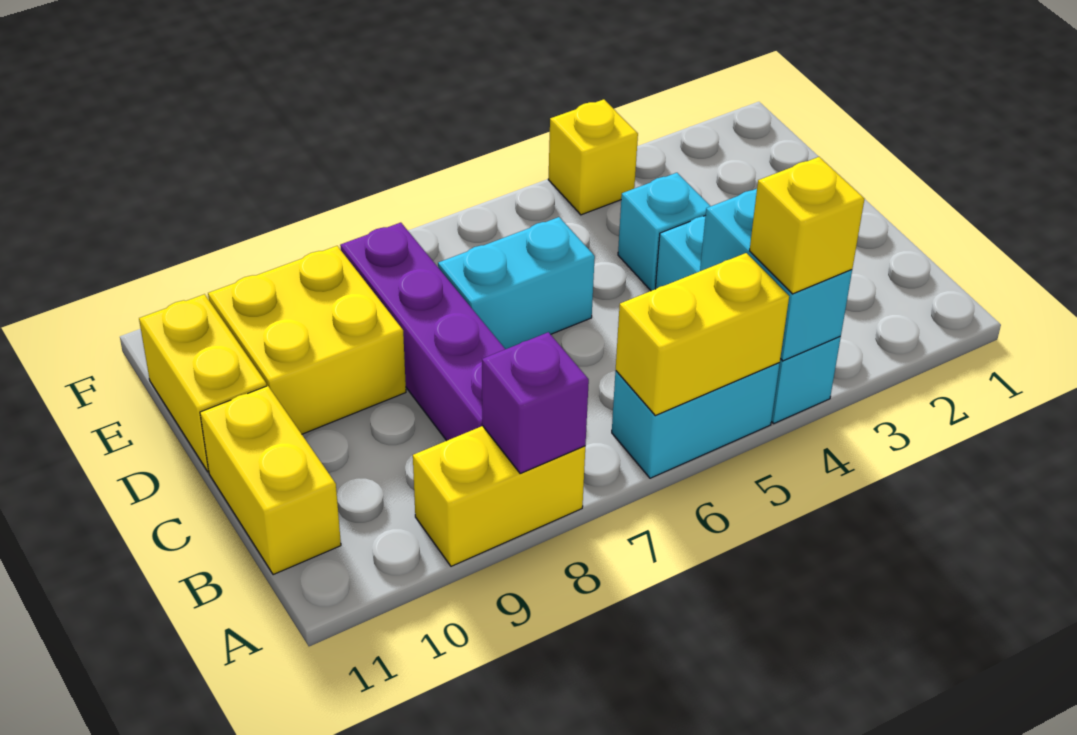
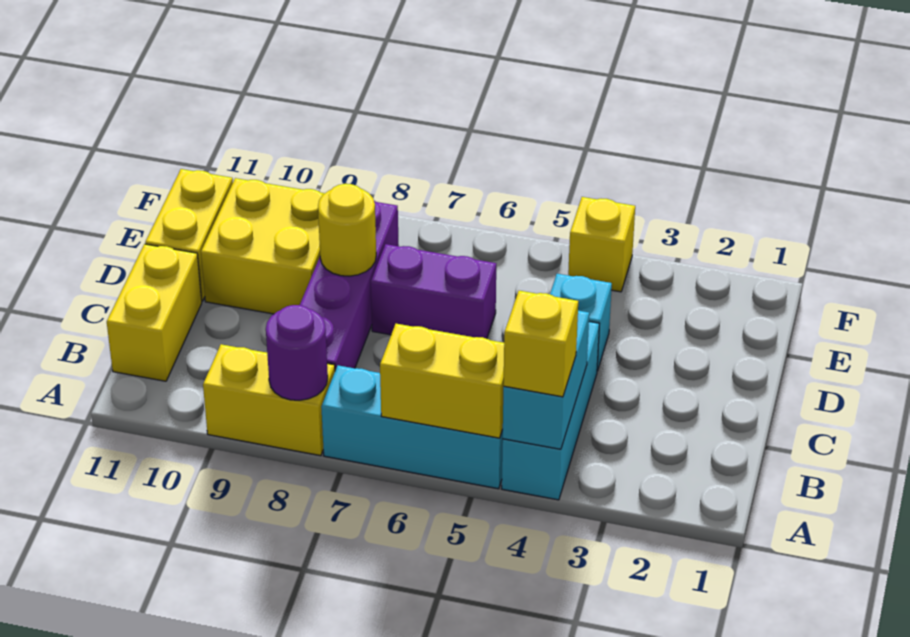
cyan brick A5:A6 level 1 -> cyan brick A5:A7 level 1
purple brick A8 level 2 -> purple round brick A8 level 2
cyan brick D6:D7 level 1 -> purple brick D6:D7 level 1
none -> yellow round brick D8 level 2

